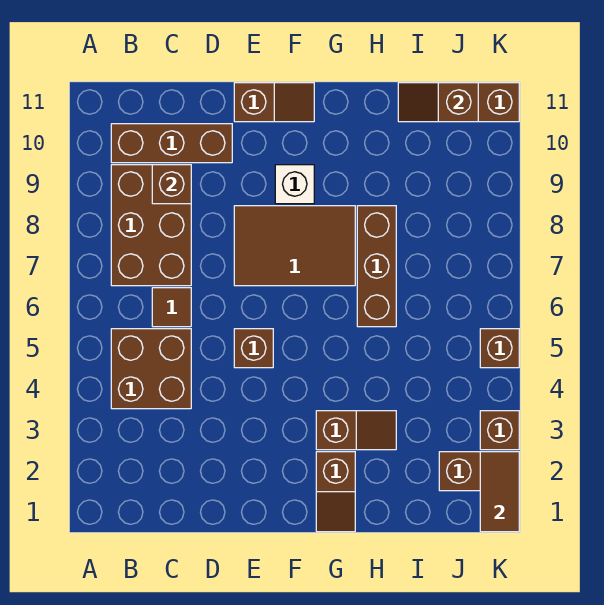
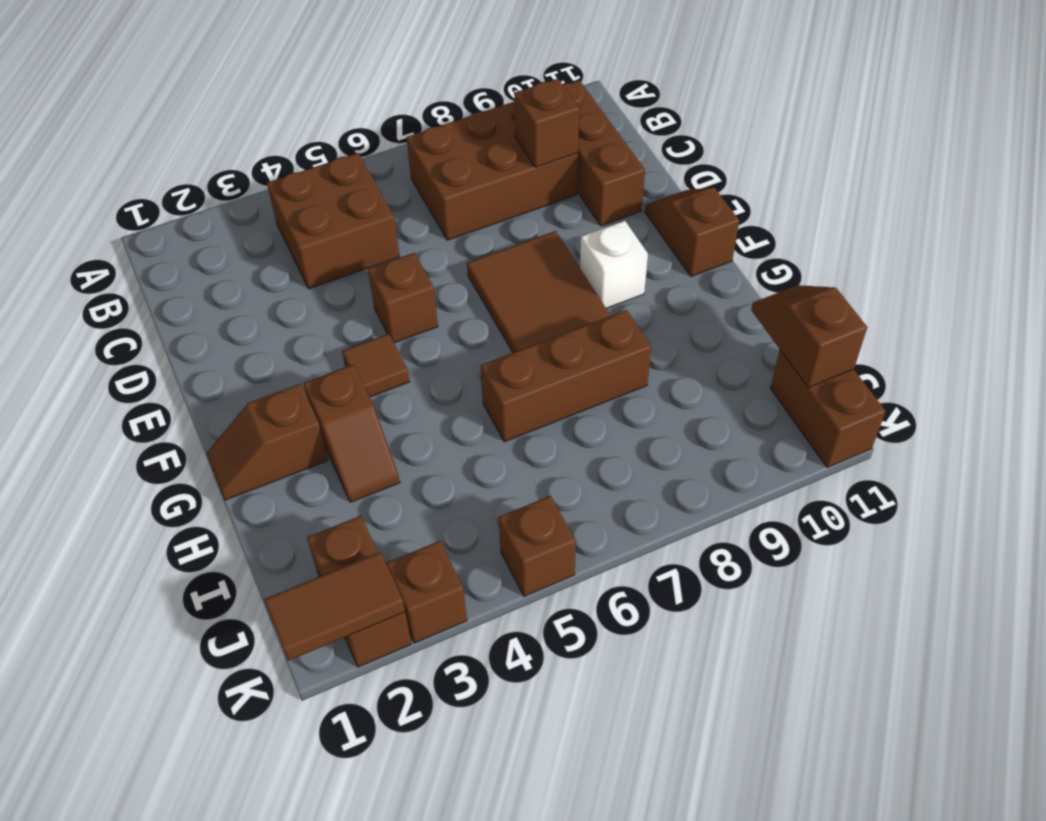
brown tile C6 level 1 -> brown tile F4 level 1
brown slope E11:F11 level 1 top E -> brown slope E11:F11 level 1 top F

